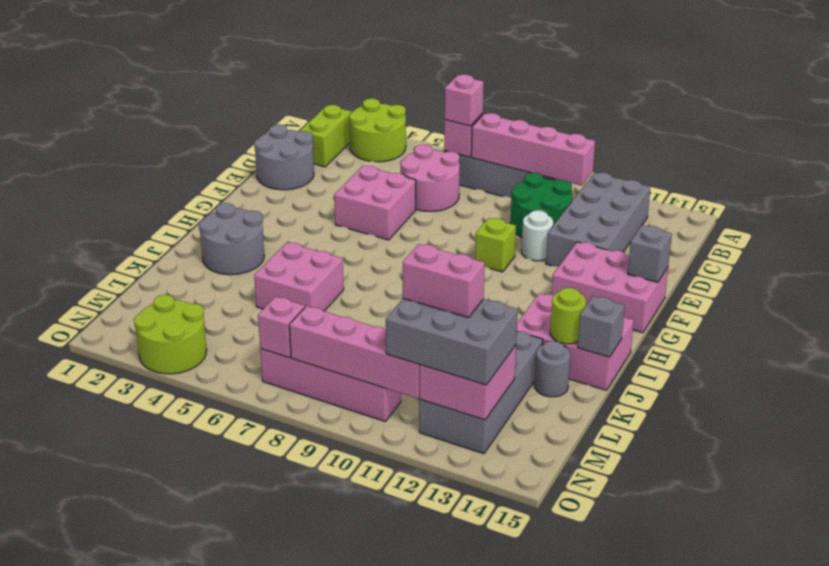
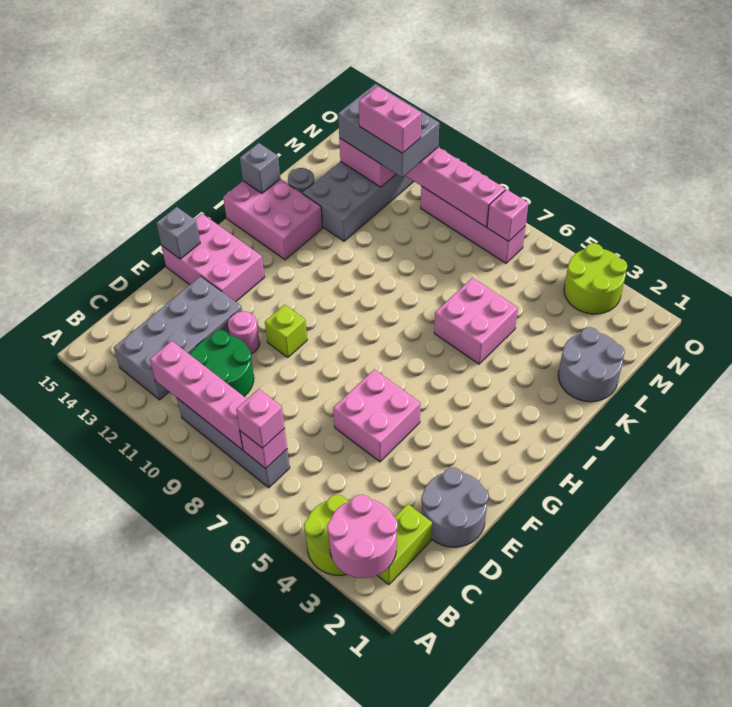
pink round brick C6:D7 level 1 -> pink round brick A2:B3 level 2
white round brick E11 level 1 -> pink round brick E11 level 1
grey round brick I2:J3 level 1 -> grey round brick K1:L2 level 1
lime round brick J14 level 2 -> none

